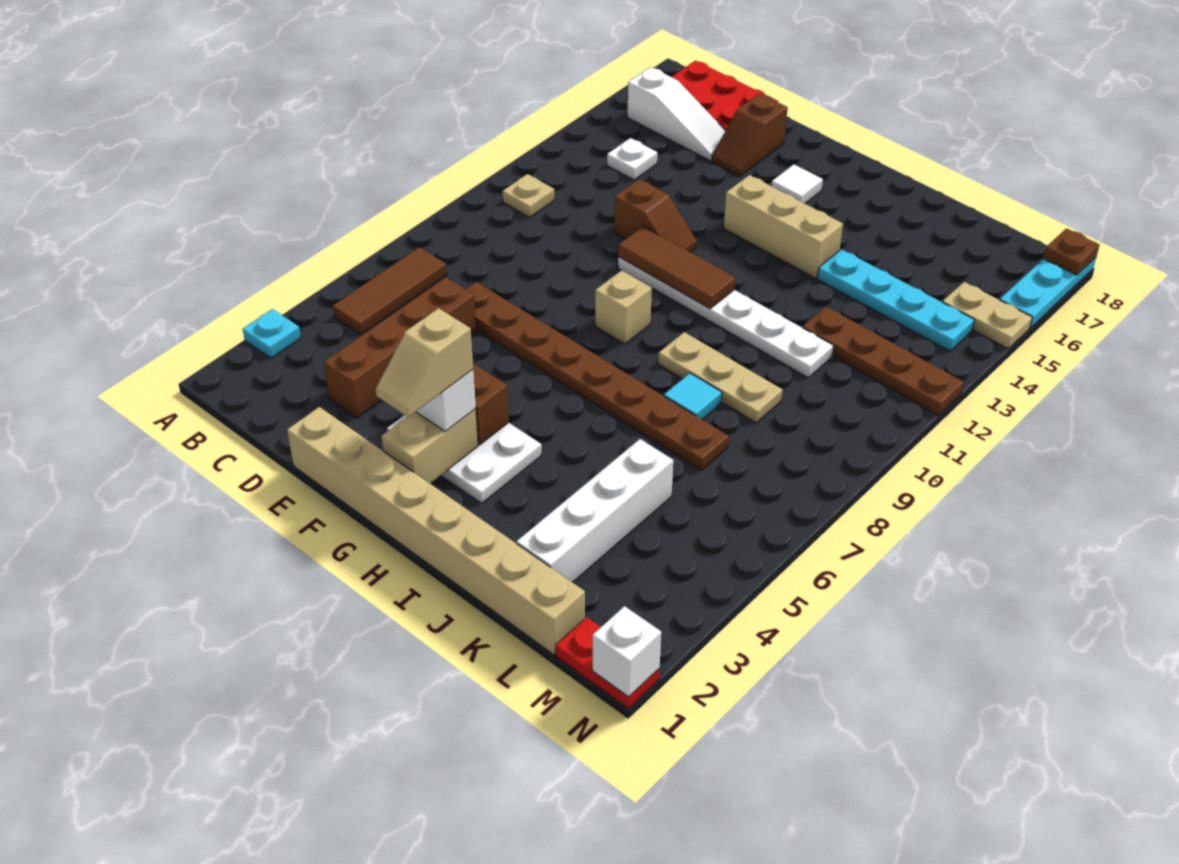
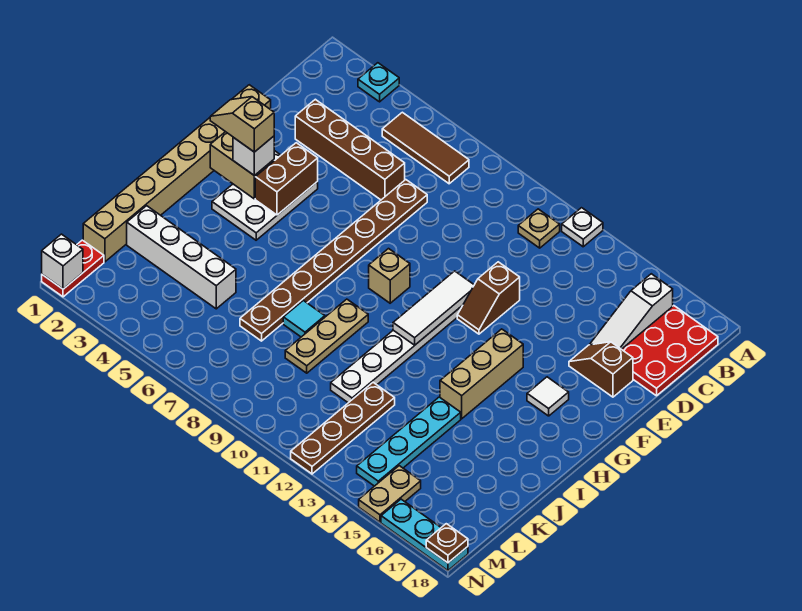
white plate C14 level 1 -> white plate A12 level 1
brown tile F11:H11 level 2 -> white tile F11:H11 level 2

